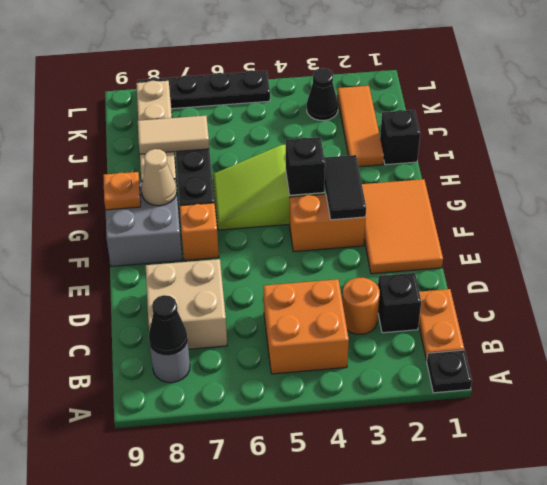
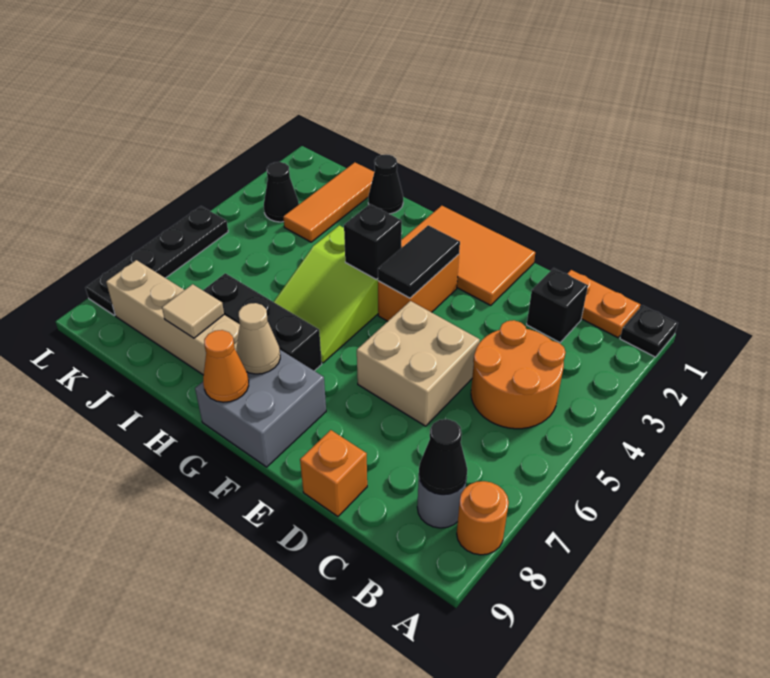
orange brick B4:C5 level 1 -> orange round brick B4:C5 level 1
orange round brick C3 level 1 -> orange round brick A8 level 1
tan brick C7:D8 level 1 -> tan brick D5:E6 level 1
black tile F3:G3 level 2 -> black tile F3:F4 level 2
orange brick F7 level 1 -> orange brick D9 level 1
orange plate G9 level 2 -> orange cone G9 level 2
black brick I1 level 1 -> black cone I1 level 1
orange tile I2:K2 level 1 -> orange tile J1:J3 level 1
tan tile I7:I8 level 2 -> tan tile I8 level 2

